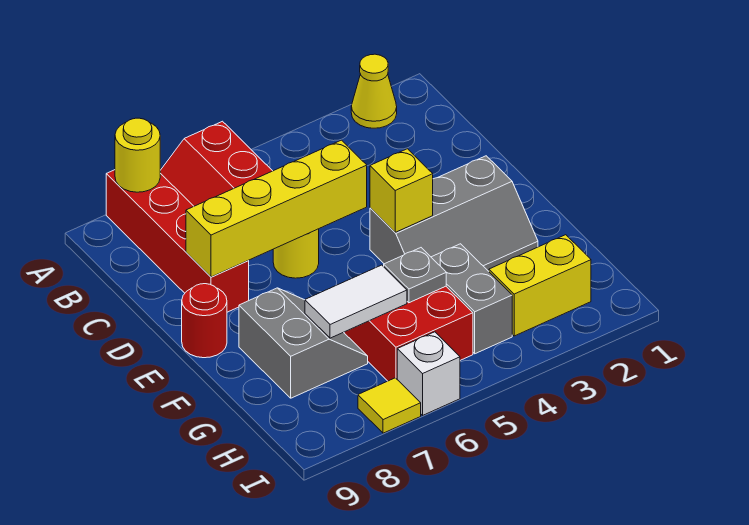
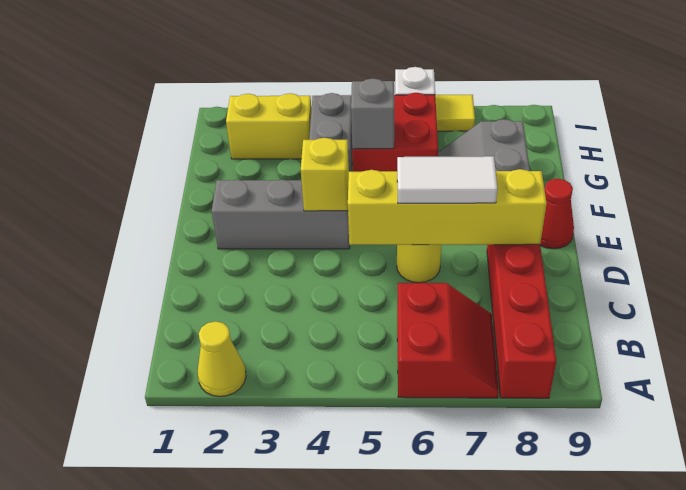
yellow round brick A8 level 2 -> none
red round brick E9 level 1 -> red cone E9 level 1
grey plate G5 level 2 -> grey brick G5 level 2
white tile G6:G7 level 2 -> white tile D6:D7 level 3

